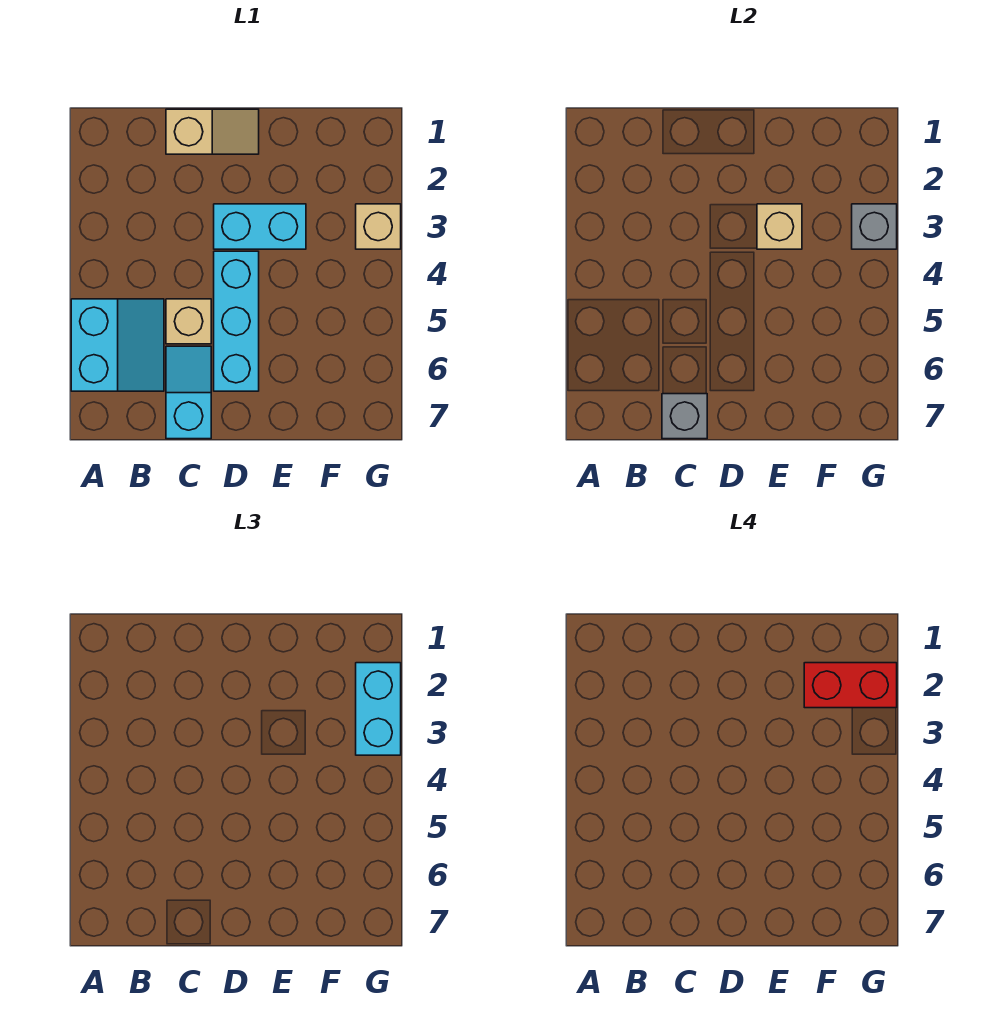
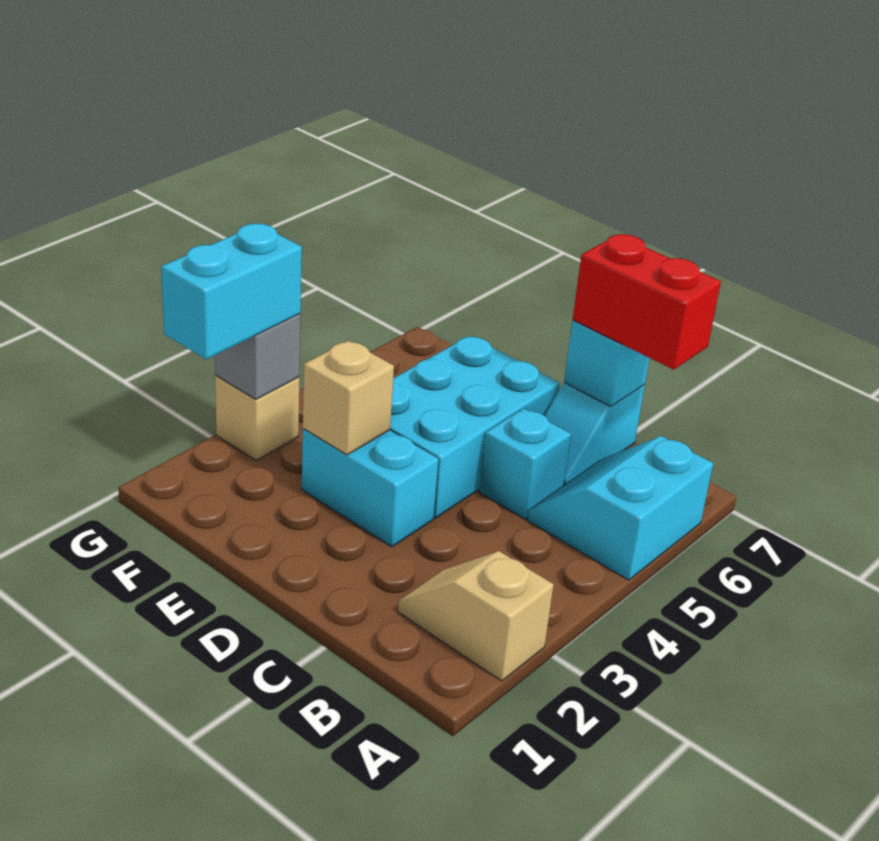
tan slope C1:D1 level 1 top C -> tan slope A2:B2 level 1 top A
tan brick C5 level 1 -> cyan brick C5 level 1
grey brick C7 level 2 -> cyan brick C7 level 2
cyan brick D4:D6 level 1 -> cyan brick D4:E6 level 1
red brick F2:G2 level 4 -> red brick B7:C7 level 3

